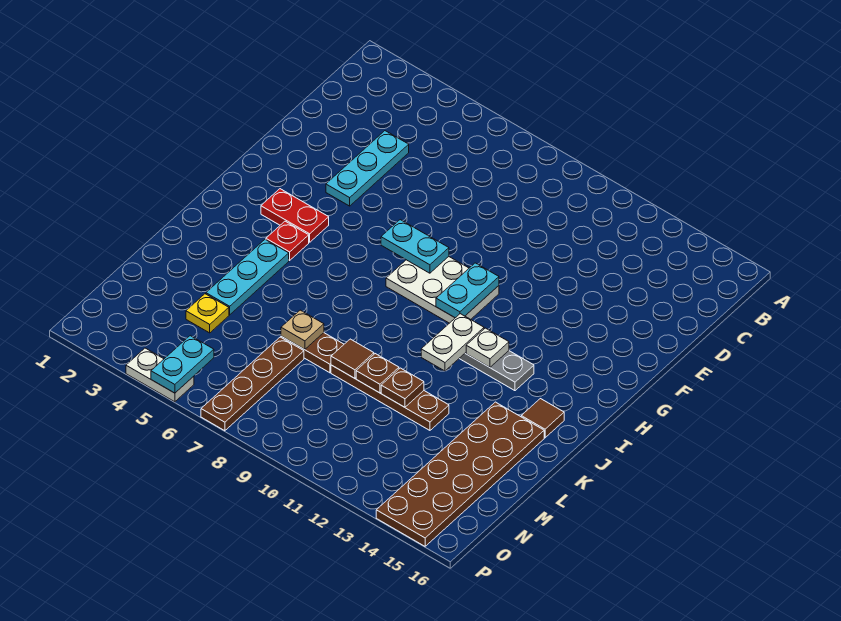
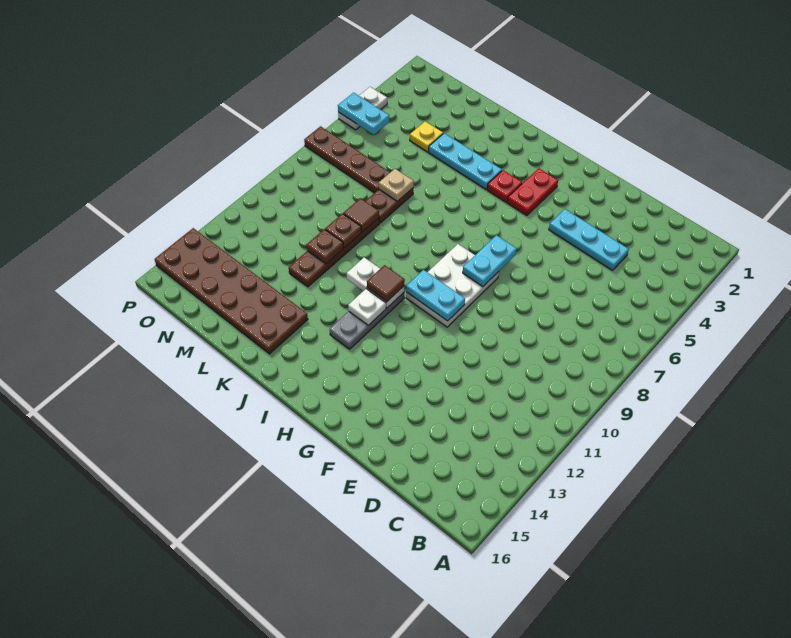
brown tile J15 level 1 -> brown tile I11 level 3

